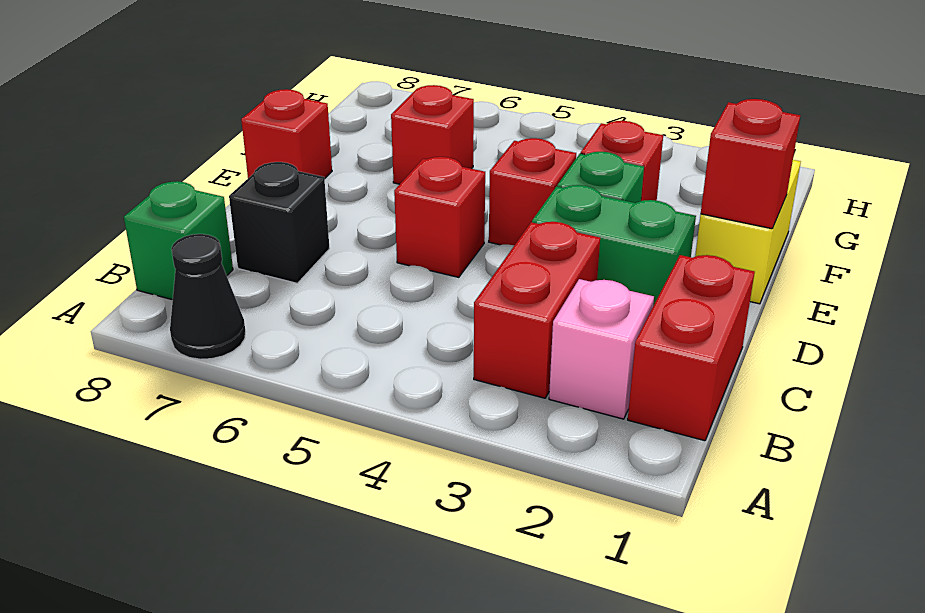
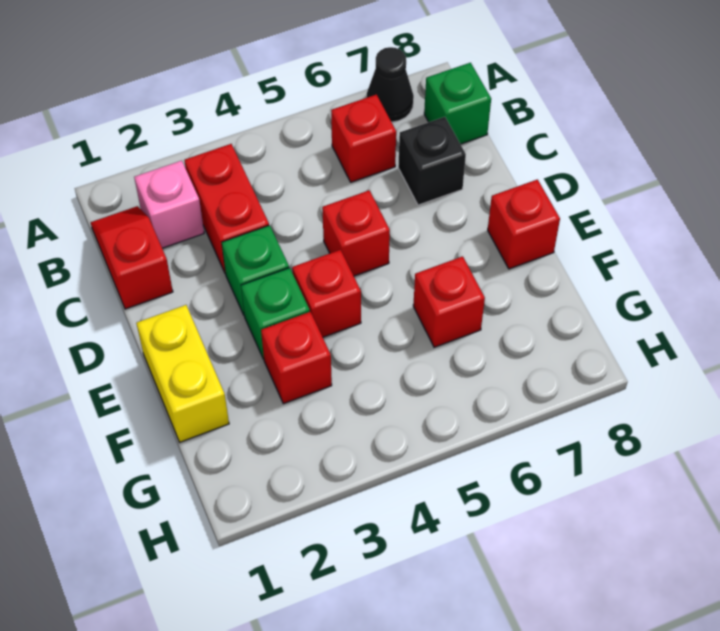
red brick B1:C1 level 1 -> red slope B1:C1 level 1 top C
green brick D2:D3 level 1 -> green brick D3 level 1
red brick E1 level 2 -> red brick B6 level 1

